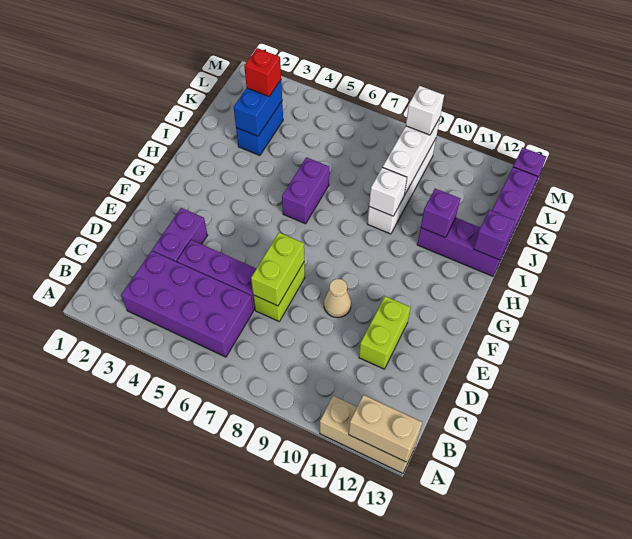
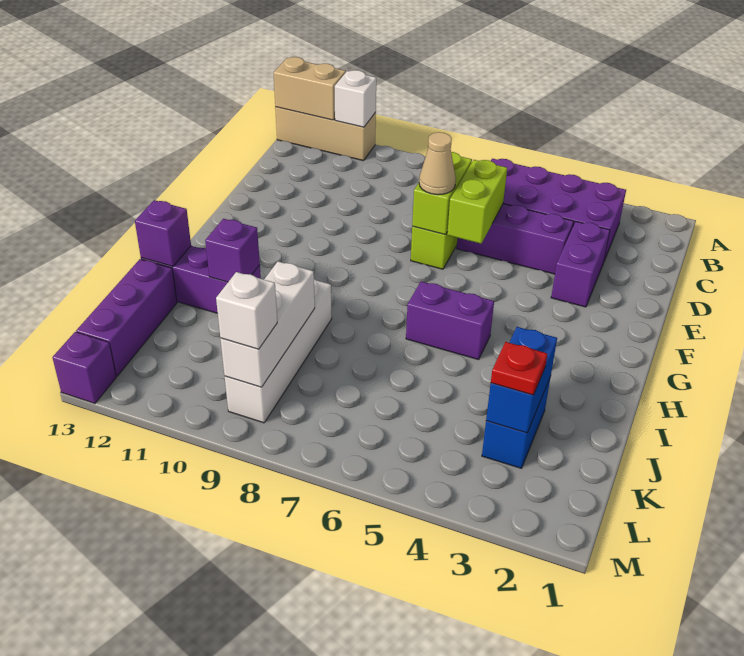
lime brick D11:E11 level 1 -> lime brick D6:E6 level 2
tan cone E9 level 1 -> tan cone E7 level 3
purple brick H6:I6 level 1 -> purple brick H5:H6 level 1
white brick I9 level 2 -> white brick A11 level 2
red brick K3 level 3 -> red plate K3 level 3

